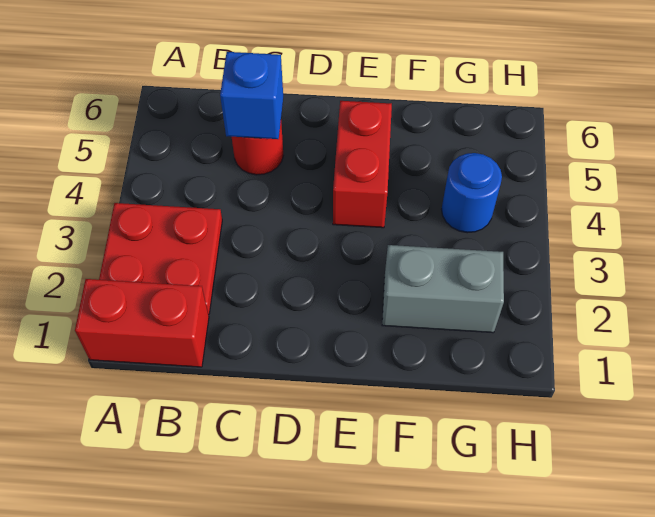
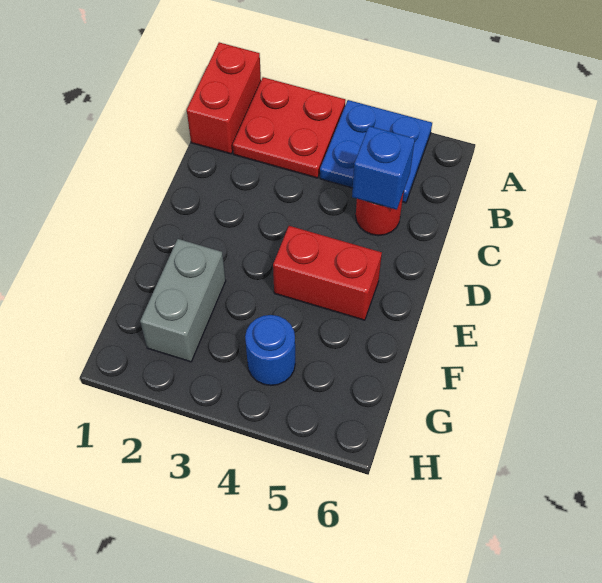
none -> blue plate A4:B5 level 1

